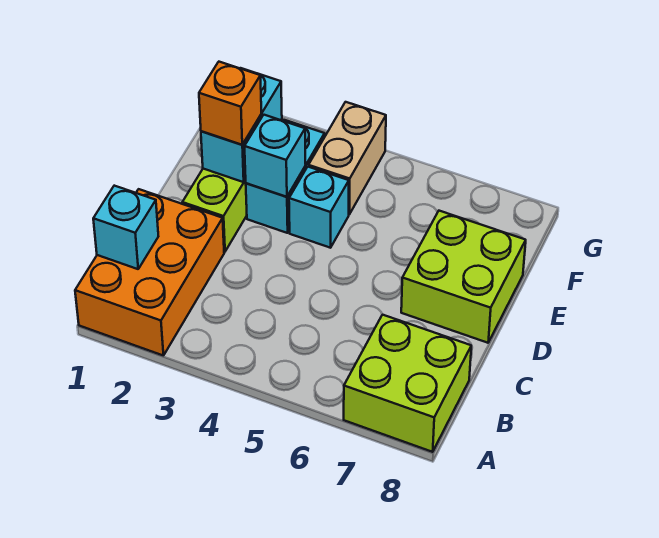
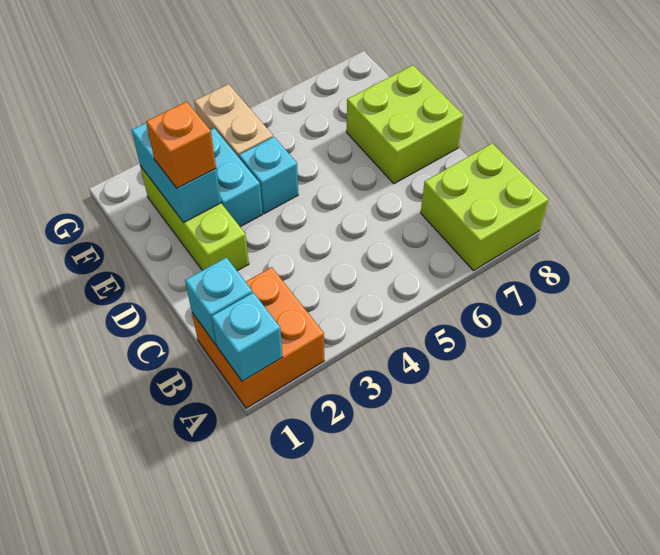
orange brick A1:C2 level 1 -> orange brick A1:B2 level 1
cyan brick E3 level 2 -> cyan brick A1 level 2

